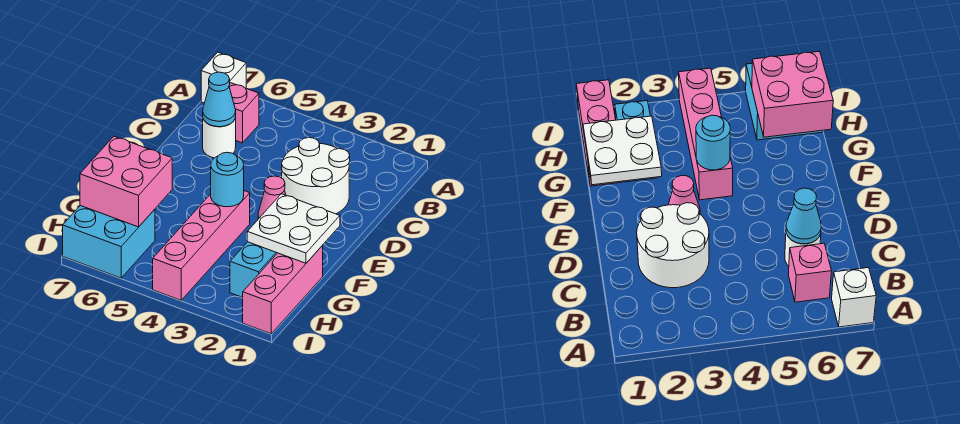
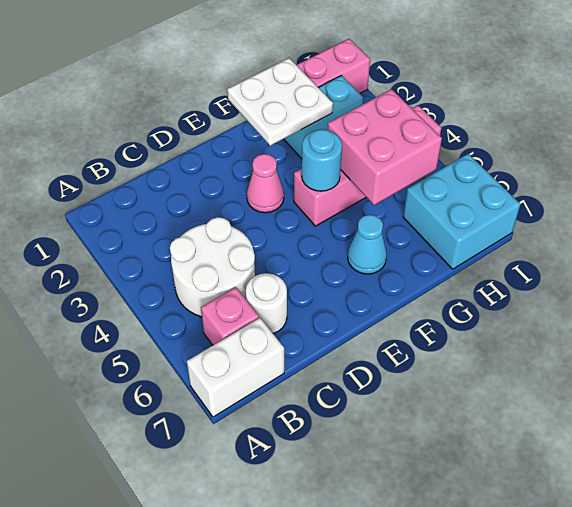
white brick A7 level 1 -> white brick A7:B7 level 1
white round brick C2:D3 level 1 -> white round brick B4:C5 level 1
cyan cone C6 level 2 -> cyan cone F6 level 1
pink brick G6:H7 level 2 -> pink brick G4:H5 level 2

